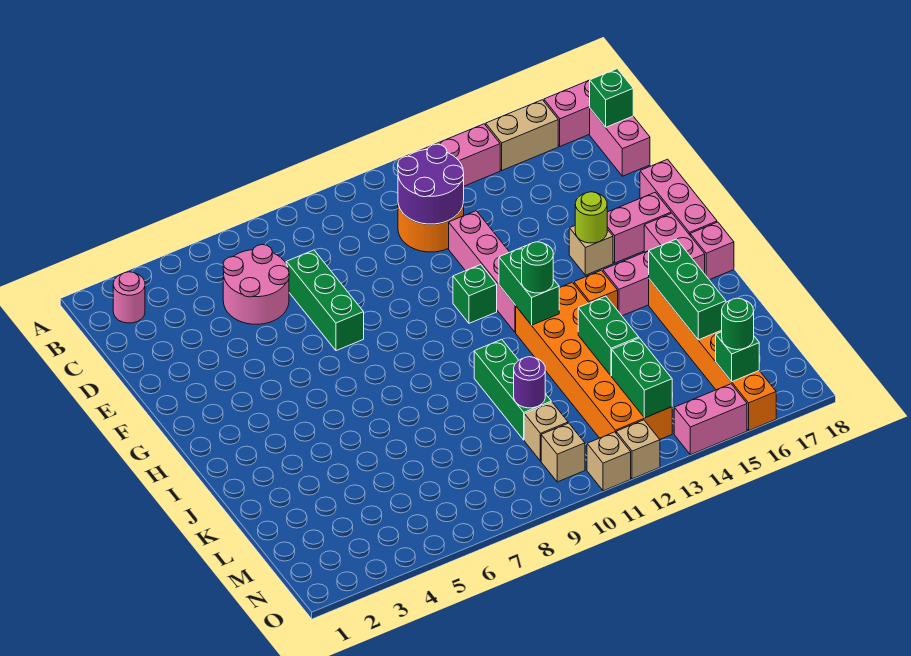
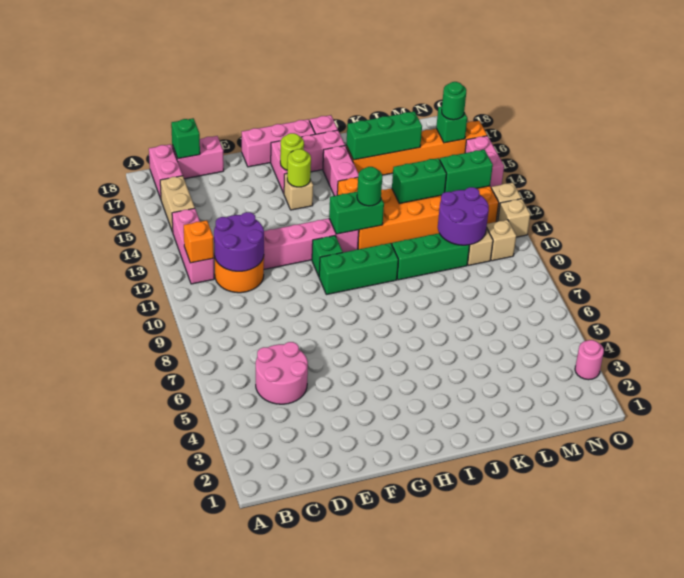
pink round brick B2 level 1 -> pink round brick O3 level 1
none -> orange brick B12 level 2
green brick D7:F7 level 1 -> green brick G10:I10 level 1
none -> lime round brick G16 level 2
purple round brick L10 level 2 -> purple round brick L10:M11 level 2

